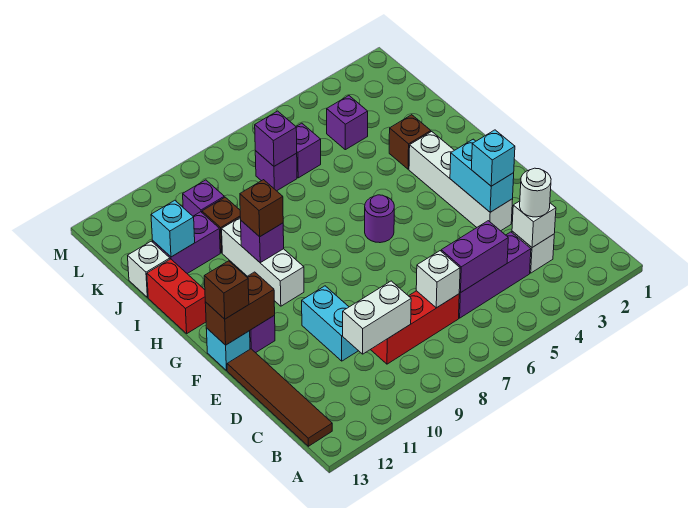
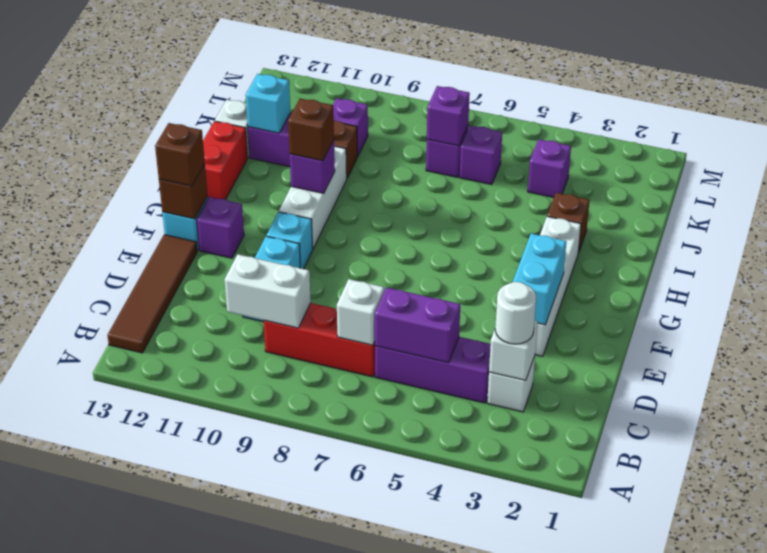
cyan brick E3 level 3 -> cyan brick F10 level 1
brown brick F12:F13 level 2 -> brown brick F13 level 2
purple round brick G6 level 1 -> none

